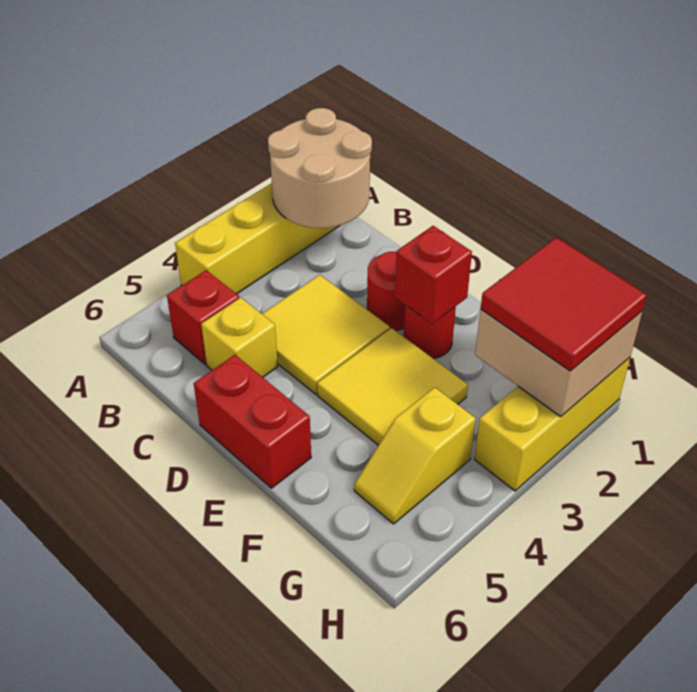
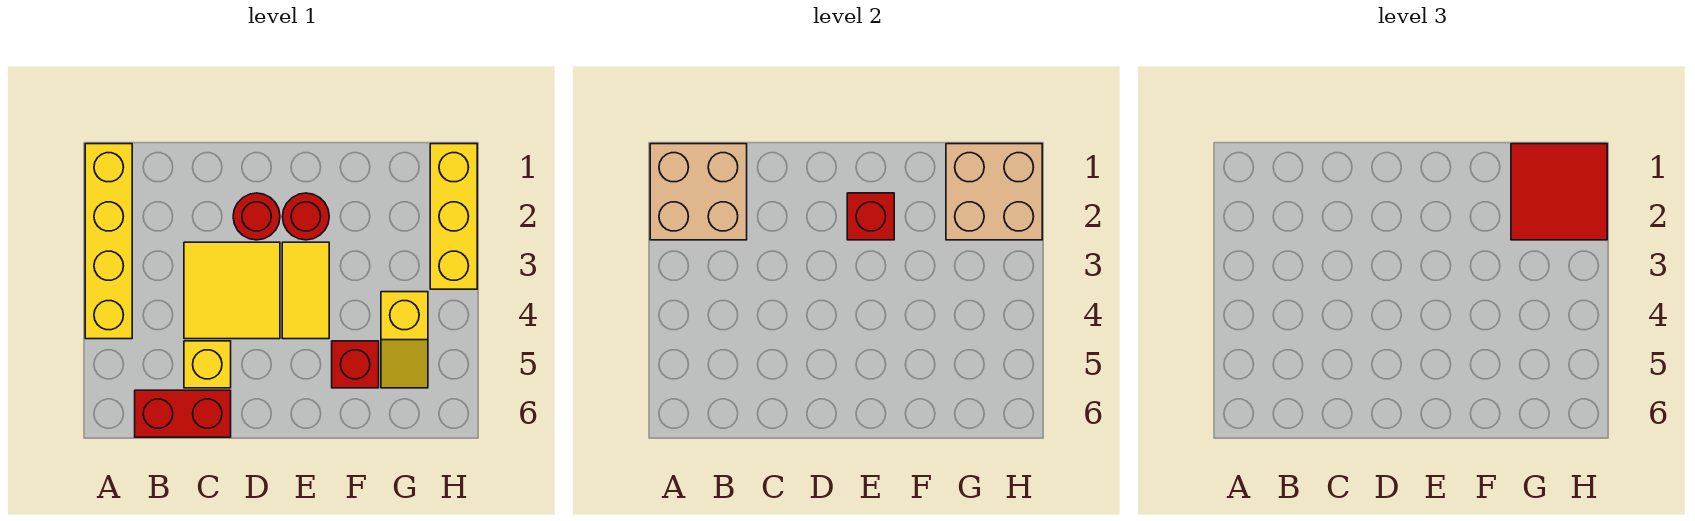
tan round brick A1:B2 level 2 -> tan brick A1:B2 level 2
red brick B5 level 1 -> red brick F5 level 1
red brick D6:E6 level 1 -> red brick B6:C6 level 1
yellow tile E3:F4 level 1 -> yellow tile E3:E4 level 1

